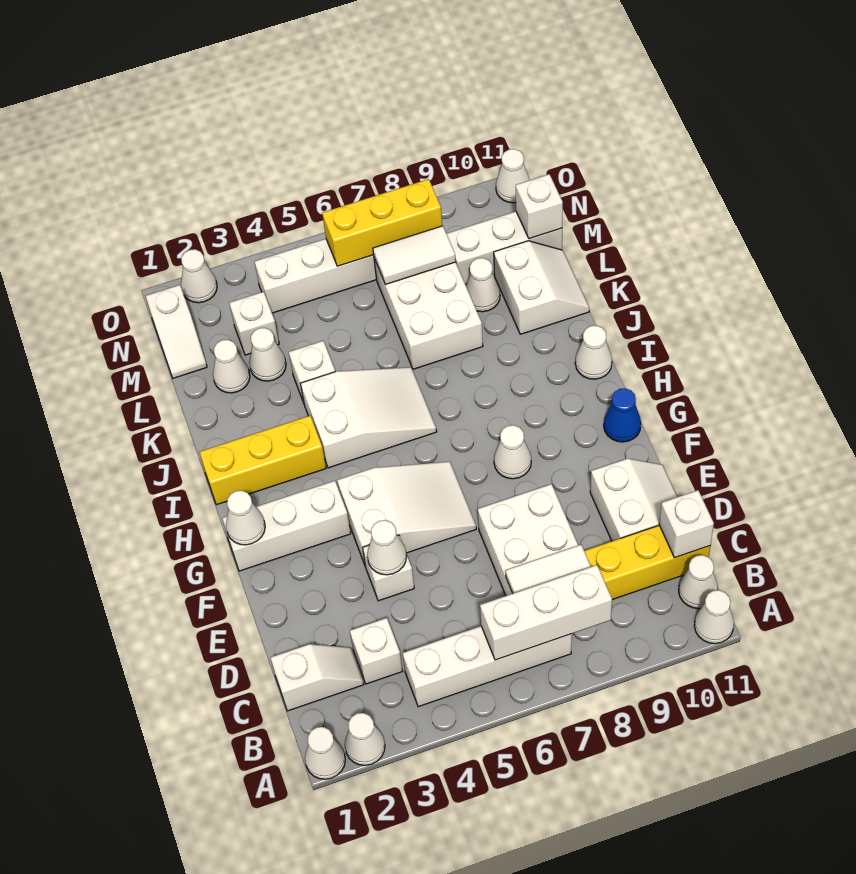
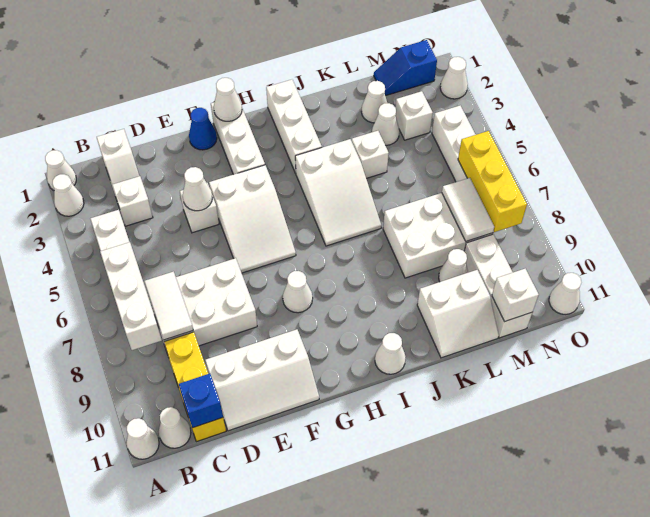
white brick C11 level 2 -> blue brick C11 level 2
white slope D10:E11 level 1 top 10 -> white slope D10:F11 level 1 top 10
blue cone G11 level 1 -> blue cone F1 level 1
yellow brick I1:I3 level 1 -> white brick I1:I3 level 1
white slope M1:N1 level 1 top N -> blue slope M1:N1 level 1 top N

